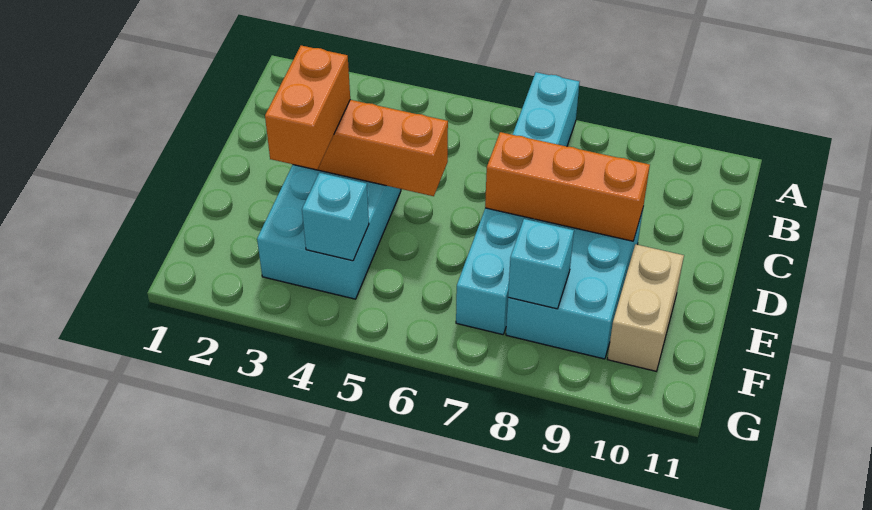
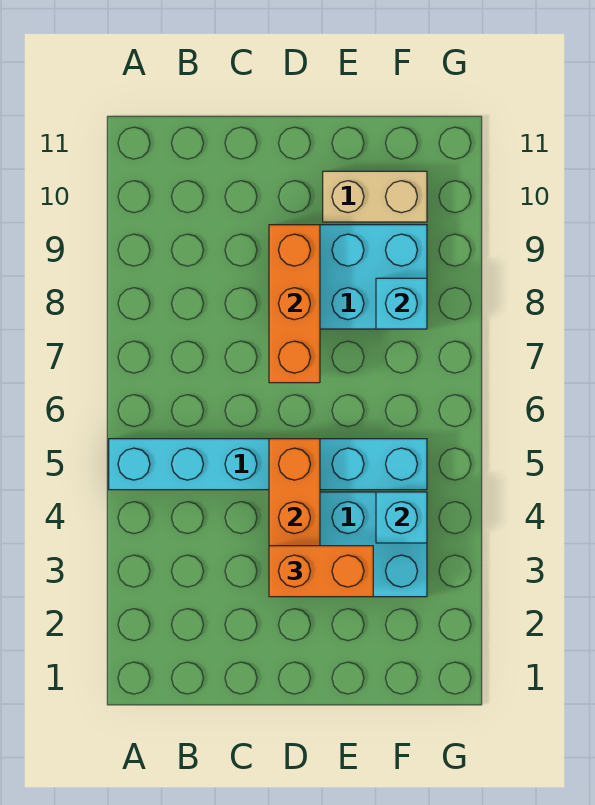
cyan brick A7:F7 level 1 -> cyan brick A5:F5 level 1

